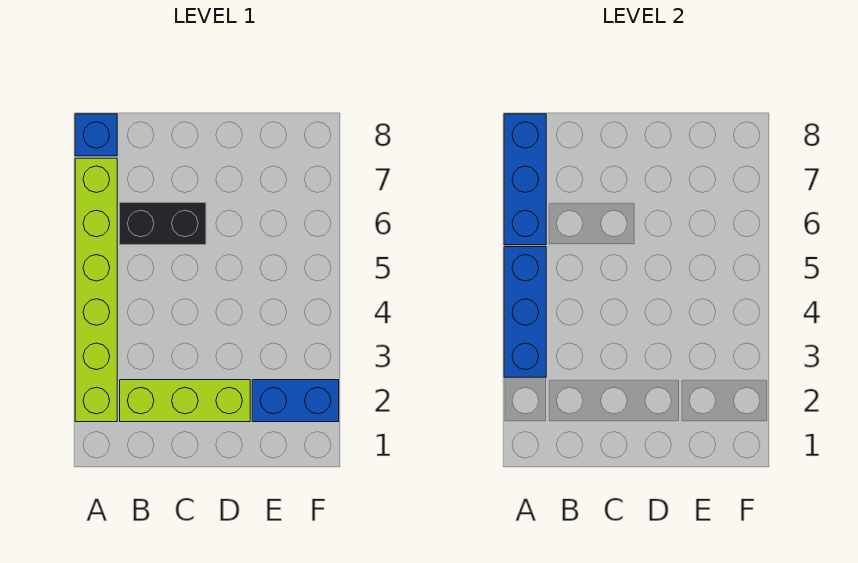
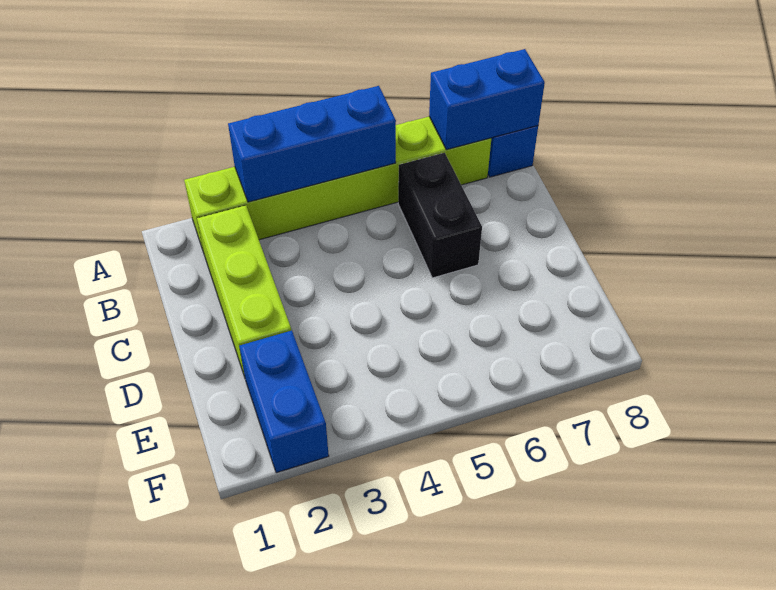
blue brick A6:A8 level 2 -> blue brick A7:A8 level 2

